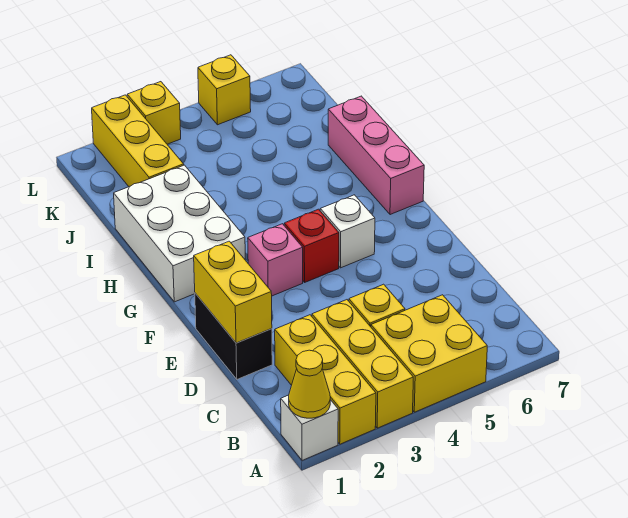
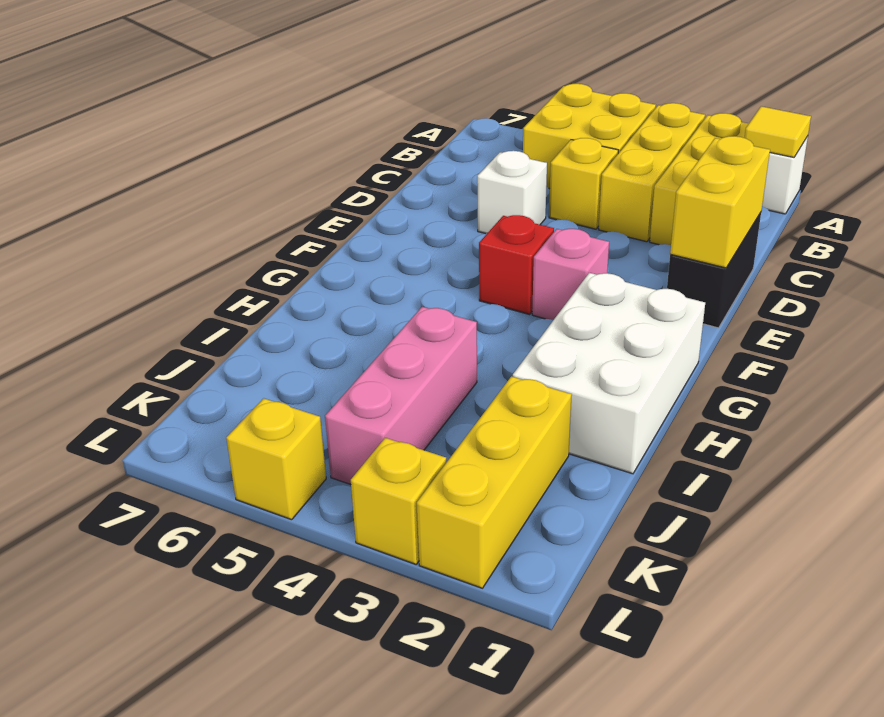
yellow cone A1 level 2 -> yellow tile A1 level 2
white brick F5 level 1 -> white brick D5 level 1
pink brick G7:I7 level 1 -> pink brick I4:K4 level 1

